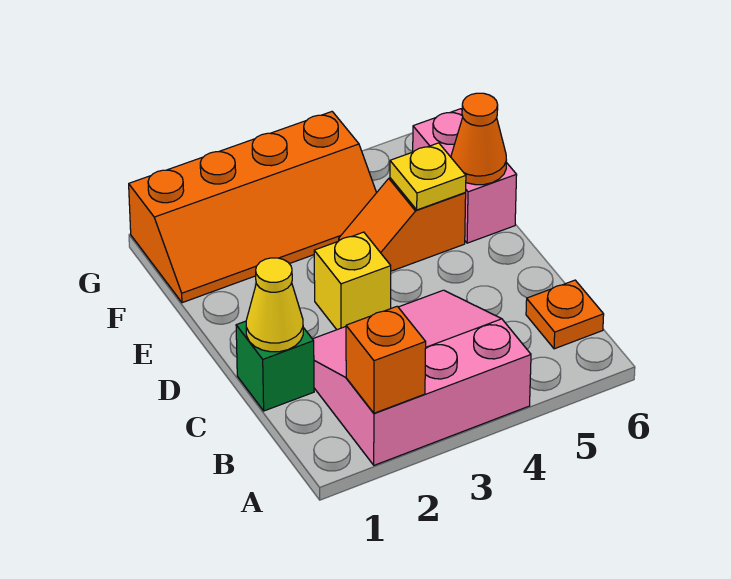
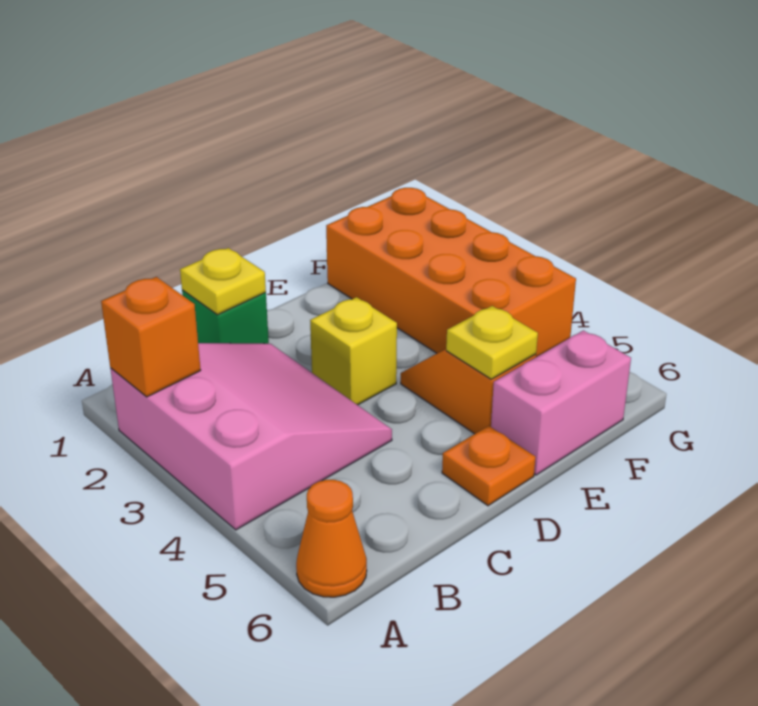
orange plate B6 level 1 -> orange plate D6 level 1
yellow cone C1 level 2 -> yellow plate C1 level 2
orange cone E6 level 2 -> orange cone A6 level 1
orange slope F1:G4 level 1 top G -> orange brick F1:G4 level 1

